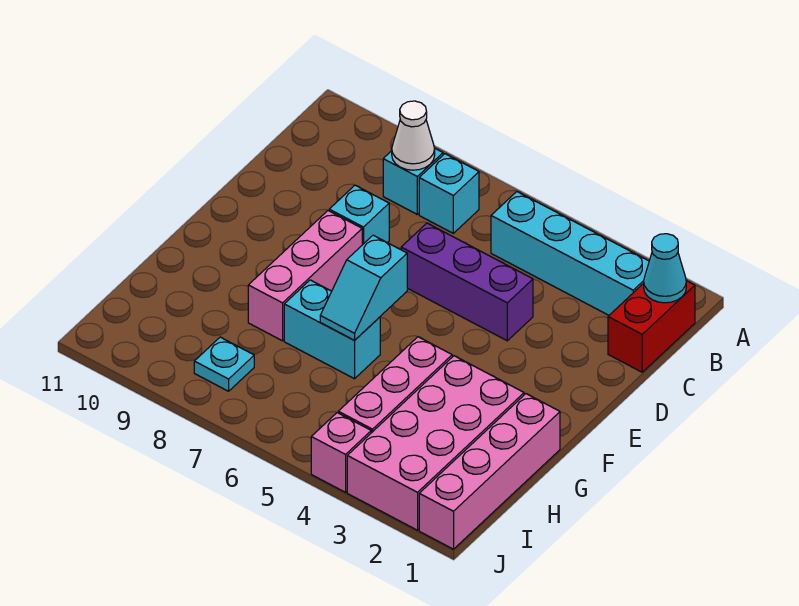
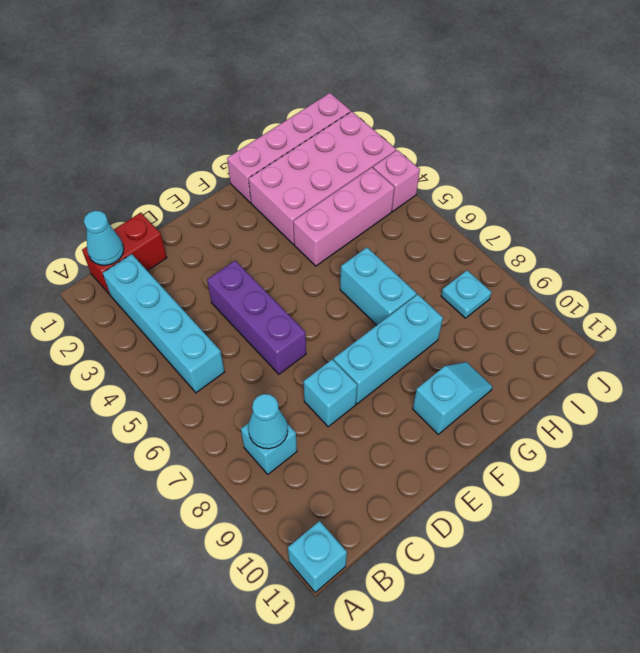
cyan brick B7 level 1 -> cyan brick A11 level 1
white cone B8 level 2 -> cyan cone B8 level 2
pink brick E8:G8 level 1 -> cyan brick E8:G8 level 1
cyan slope F6:G6 level 2 top F -> cyan slope F10:G10 level 1 top F

